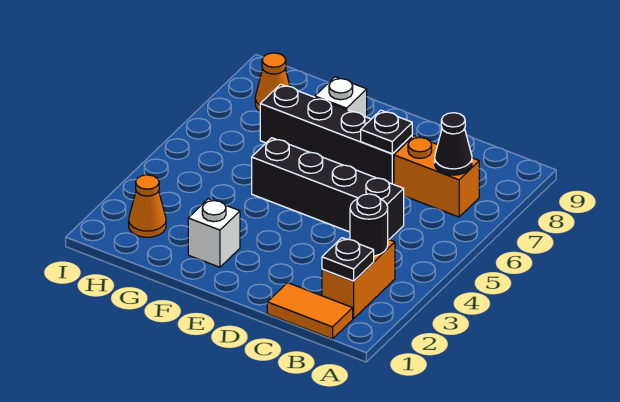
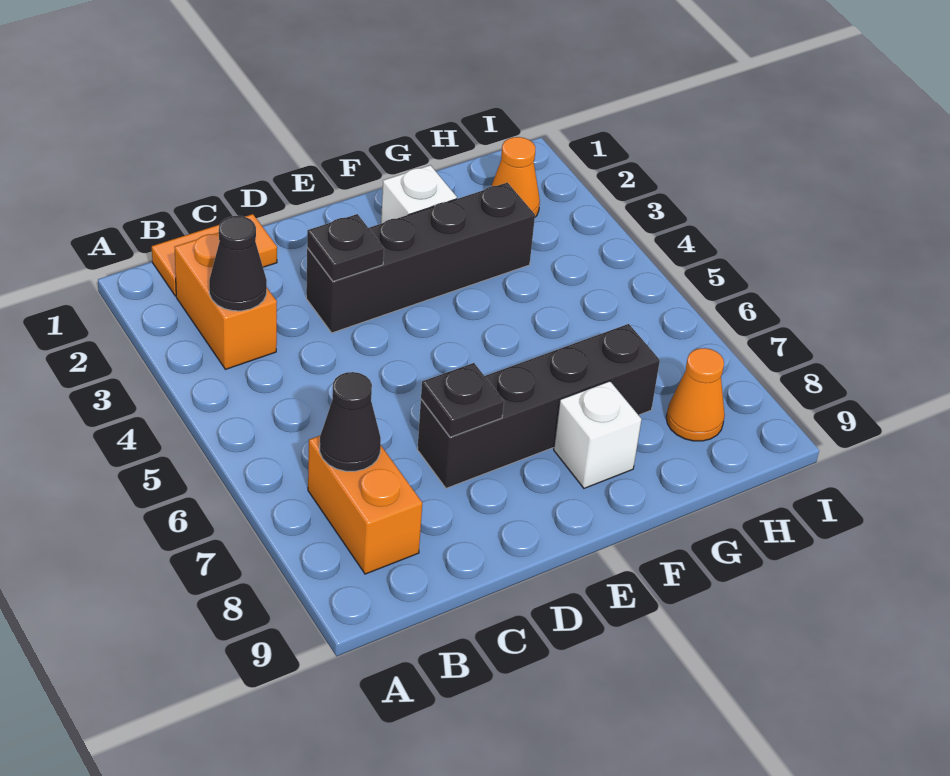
black plate B2 level 2 -> black plate D3 level 2
black round brick B3 level 2 -> black cone B3 level 2
orange brick B7:C7 level 1 -> orange brick B7:B8 level 1
black brick C5:F5 level 1 -> black brick D3:G3 level 1

